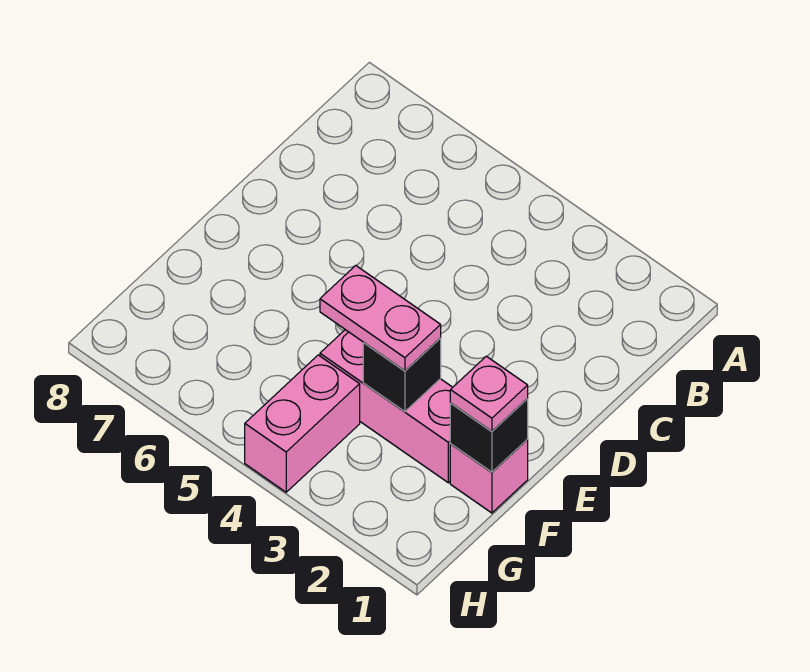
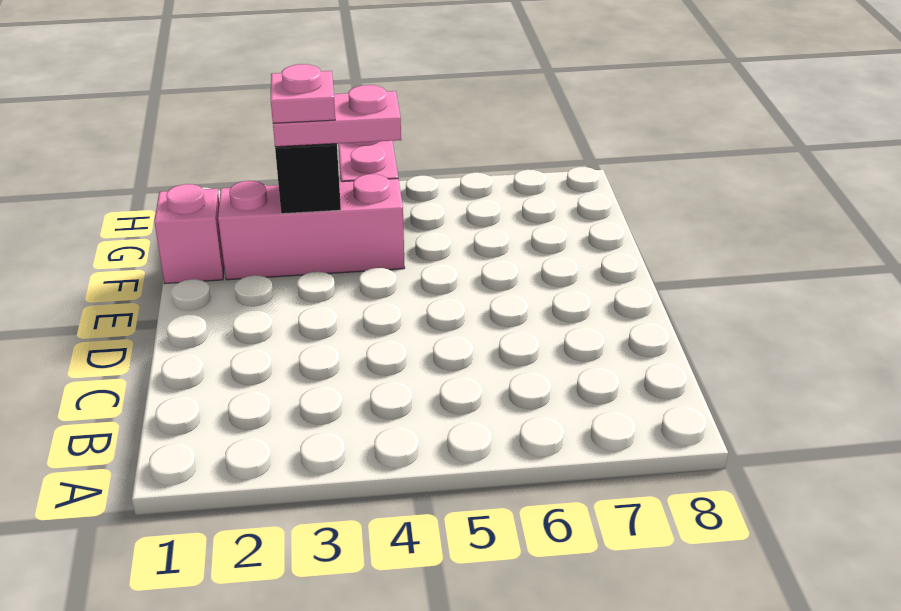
black brick F1 level 2 -> none
pink plate F1 level 3 -> pink plate F3 level 4

